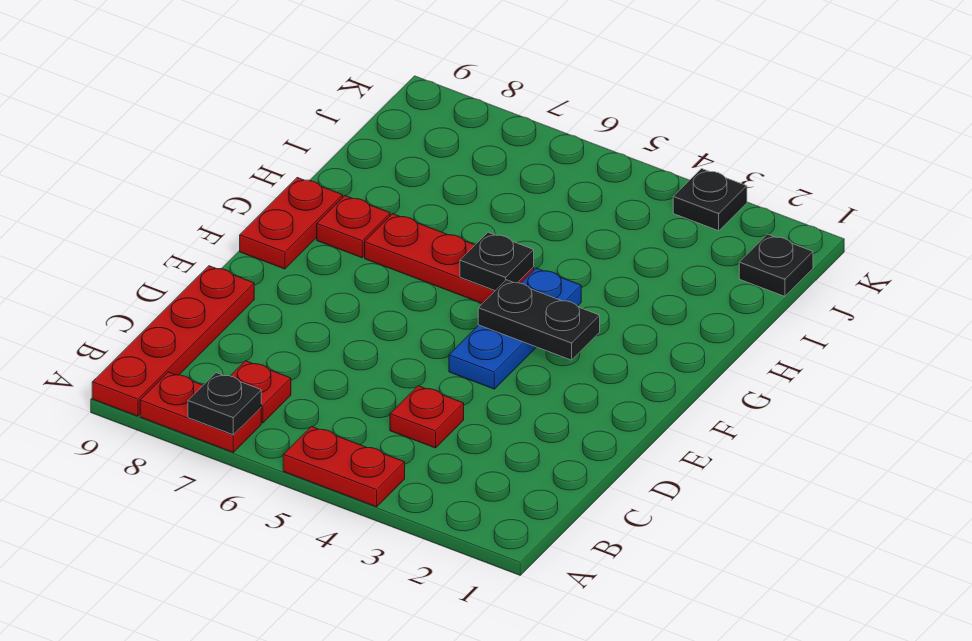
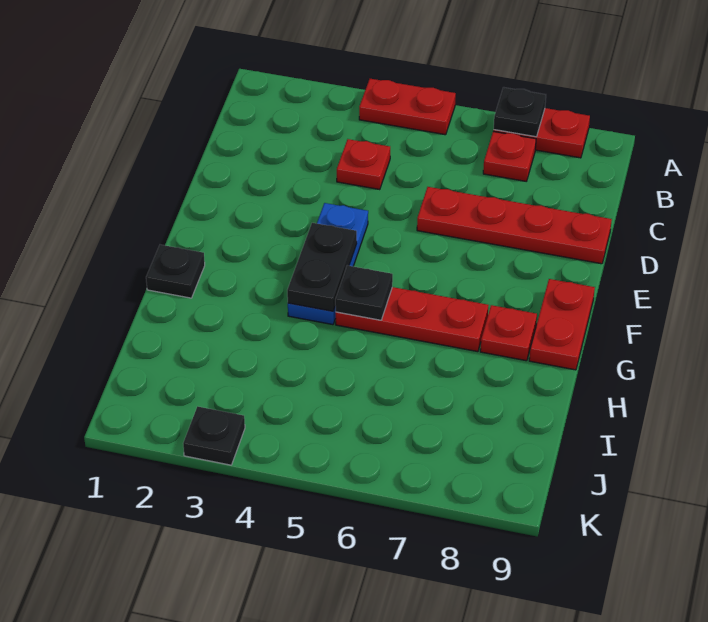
red plate A9:D9 level 1 -> red plate D6:D9 level 1
black plate F3:F4 level 2 -> black plate F4:G4 level 2
black plate J1 level 1 -> black plate G1 level 1

